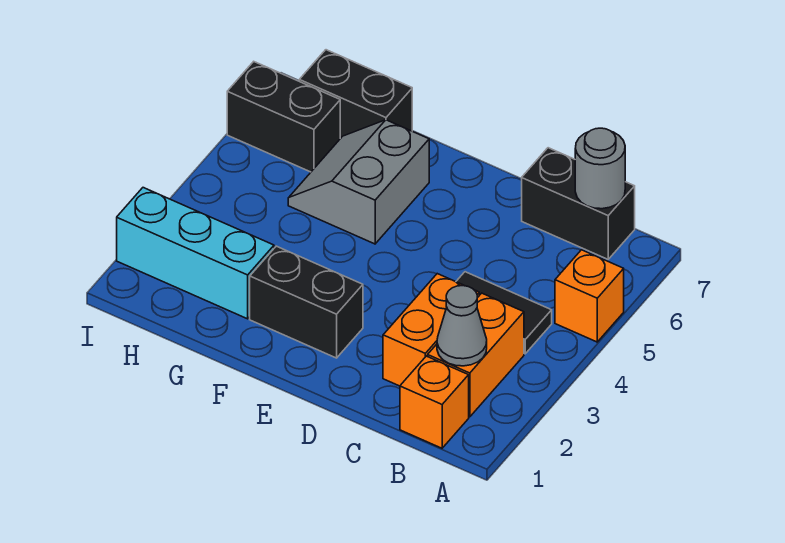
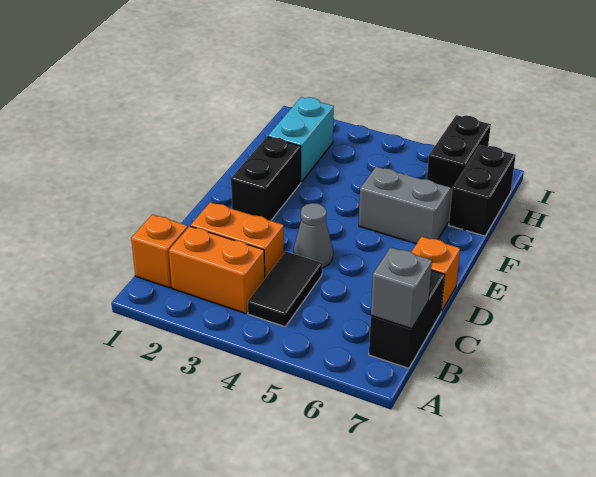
orange brick A5 level 1 -> orange brick D7 level 1
grey cone B2 level 2 -> grey cone D4 level 1
grey round brick B7 level 2 -> grey brick B7 level 2
cyan brick G2:I2 level 1 -> cyan brick G2:H2 level 1

